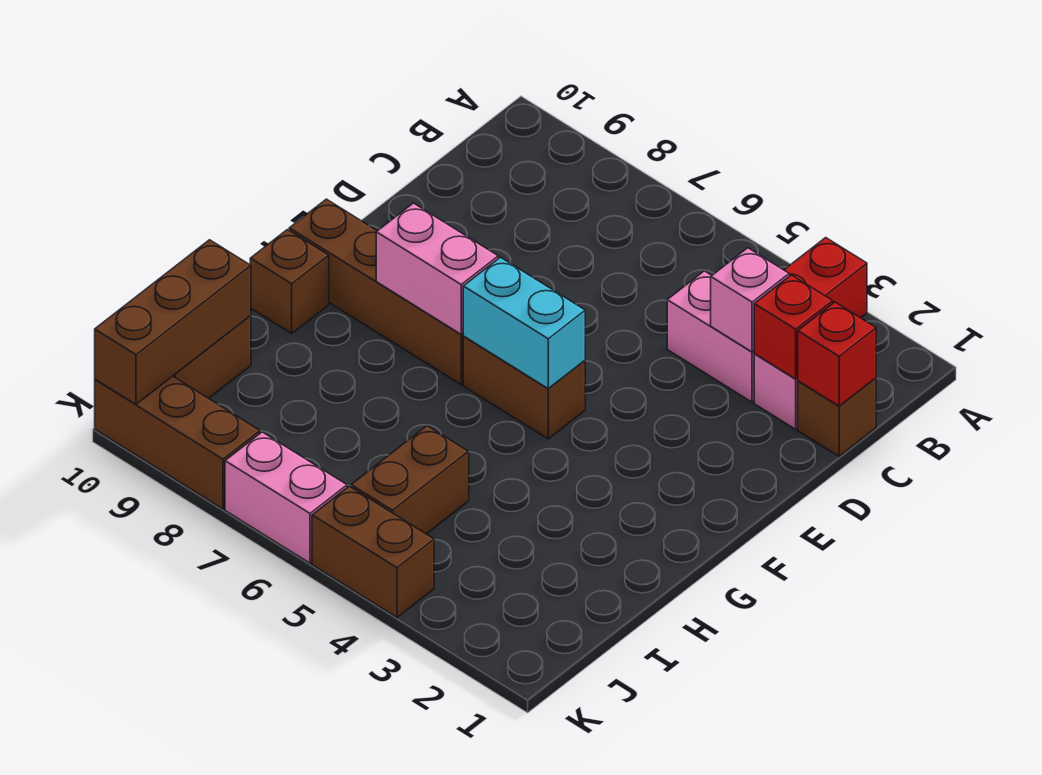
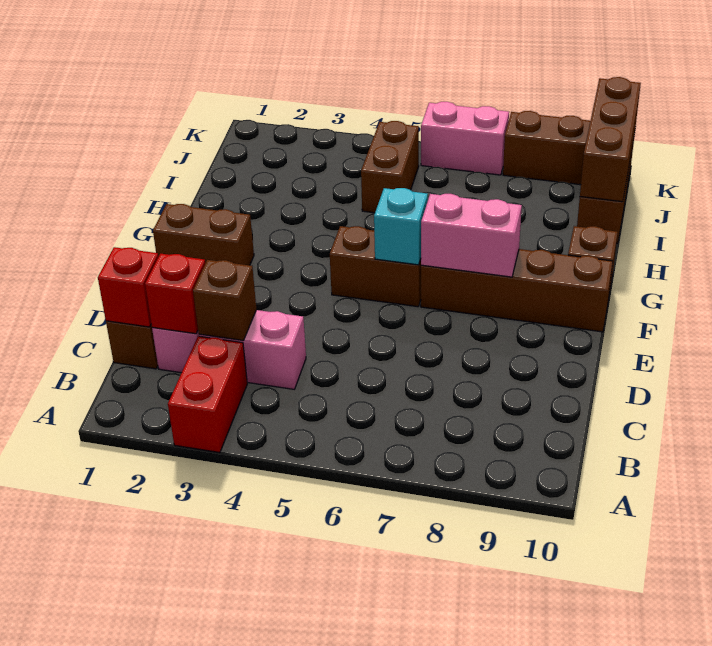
pink brick C3 level 2 -> brown brick C3 level 2
cyan brick F5:F6 level 2 -> cyan brick F6 level 2
brown brick K4:K5 level 1 -> brown brick F1:F2 level 1

